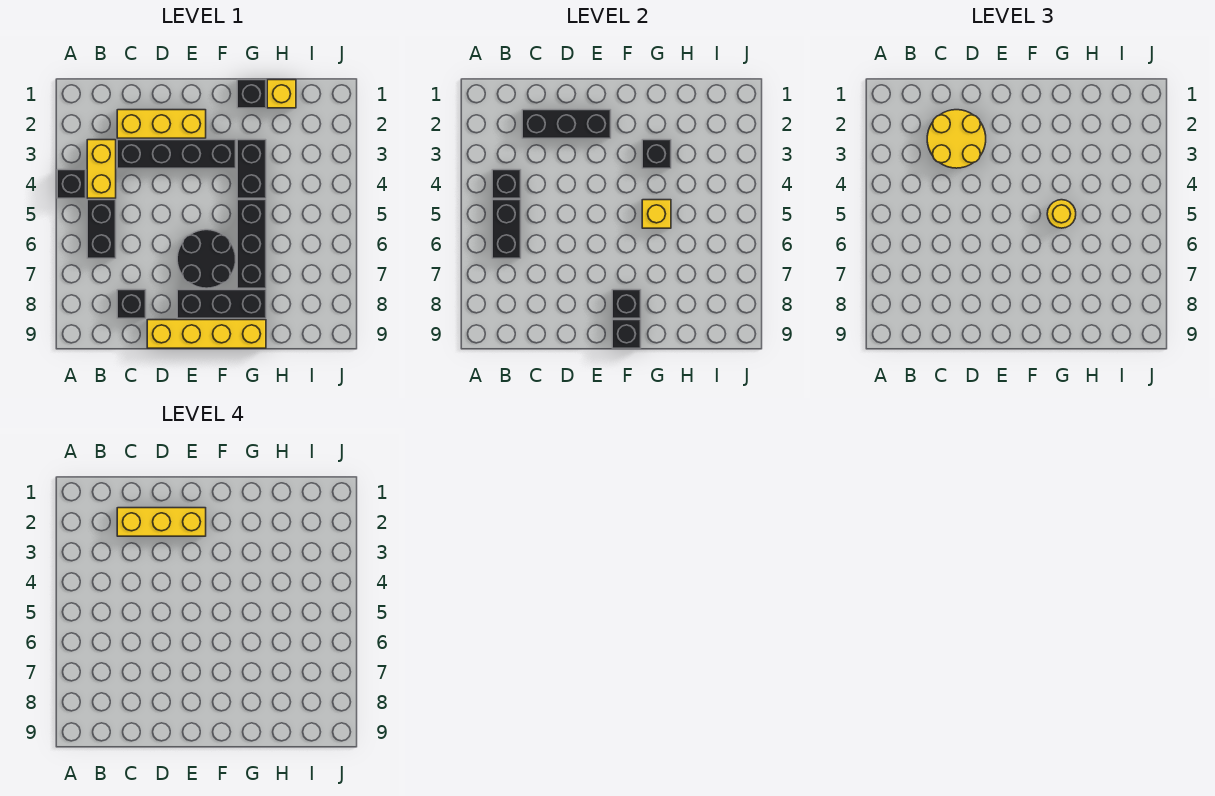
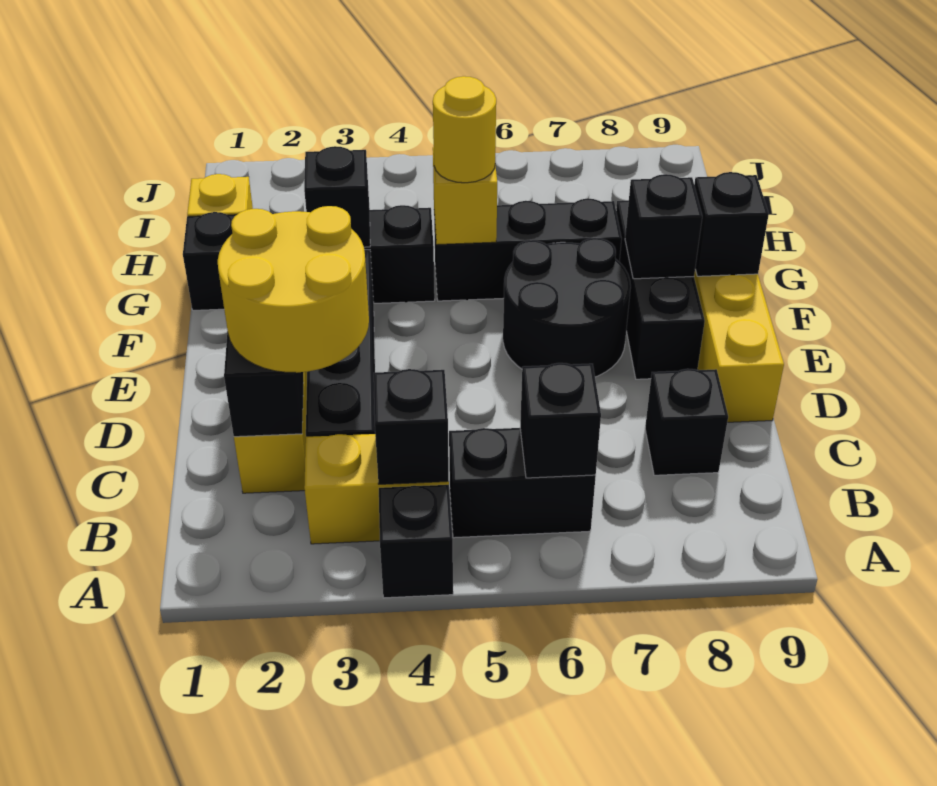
black brick B5:B6 level 2 -> black brick B6 level 2
yellow brick C2:E2 level 4 -> none

